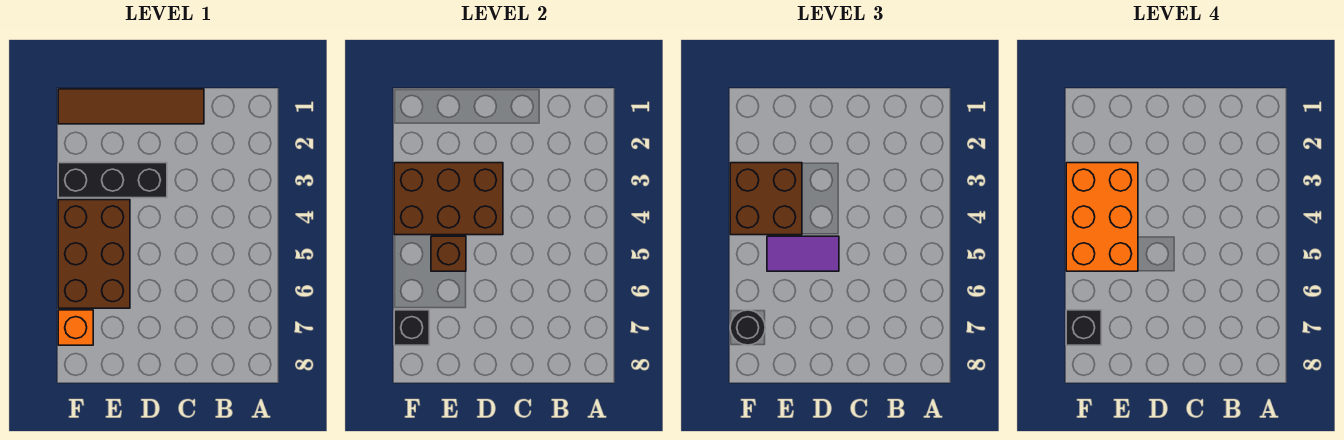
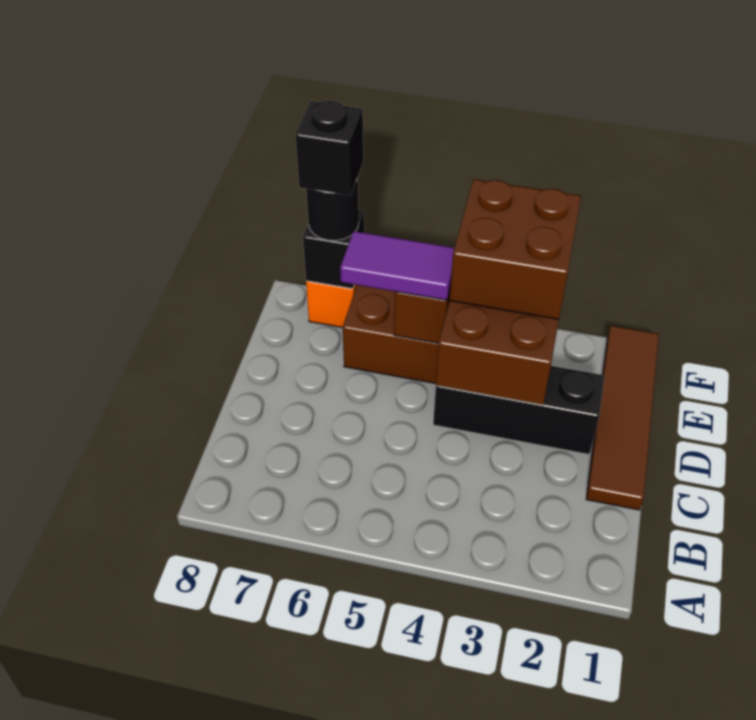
black brick D3:F3 level 1 -> black brick D2:D4 level 1
purple tile D5:E5 level 3 -> purple tile E5:E6 level 3
orange brick E3:F5 level 4 -> none

